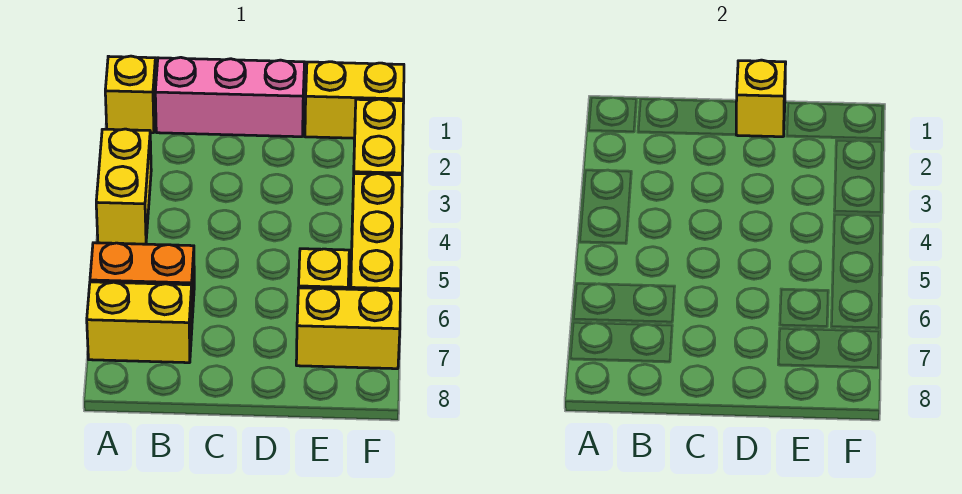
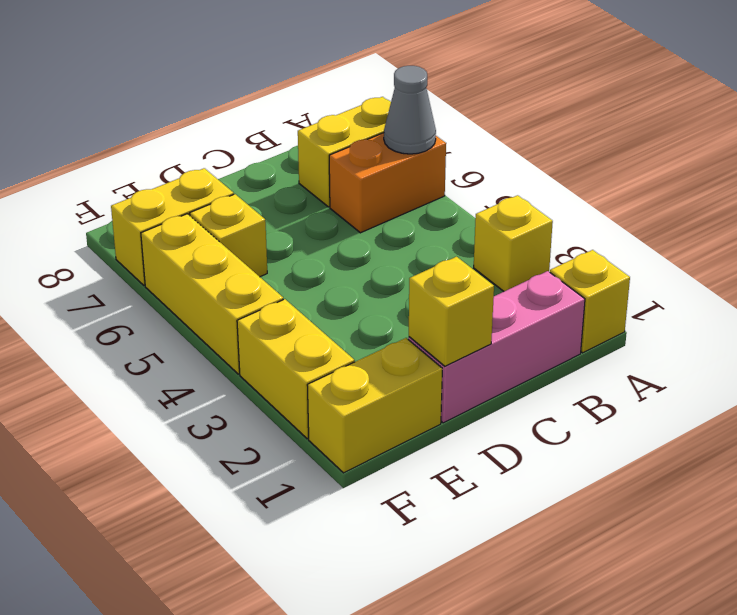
yellow brick A3:A4 level 1 -> yellow brick A3 level 1
none -> grey cone A6 level 2

